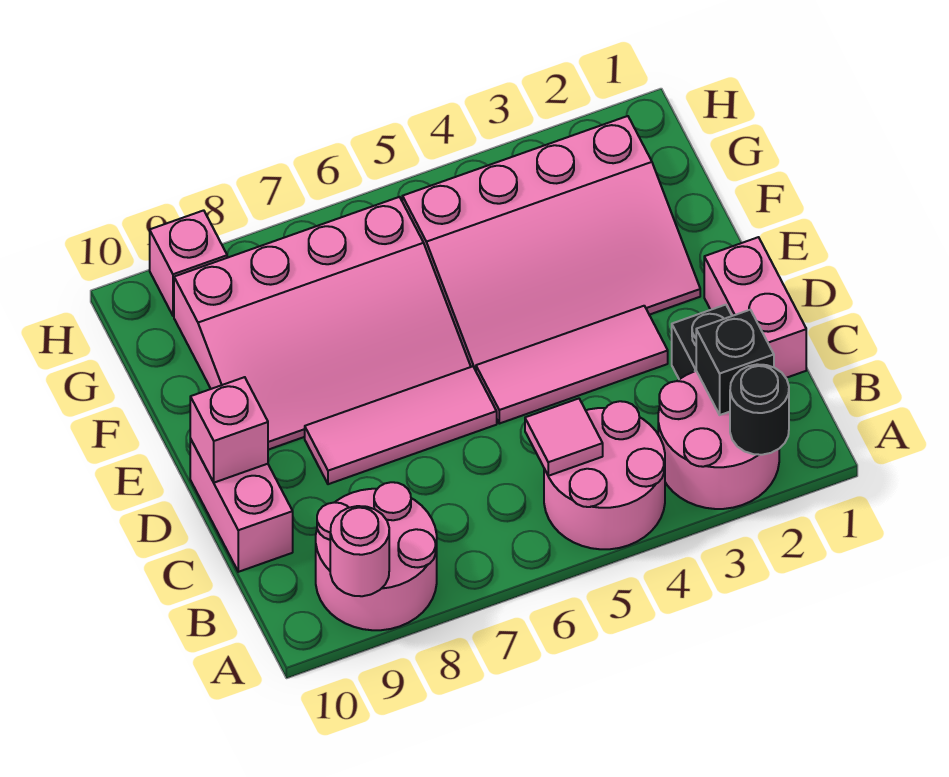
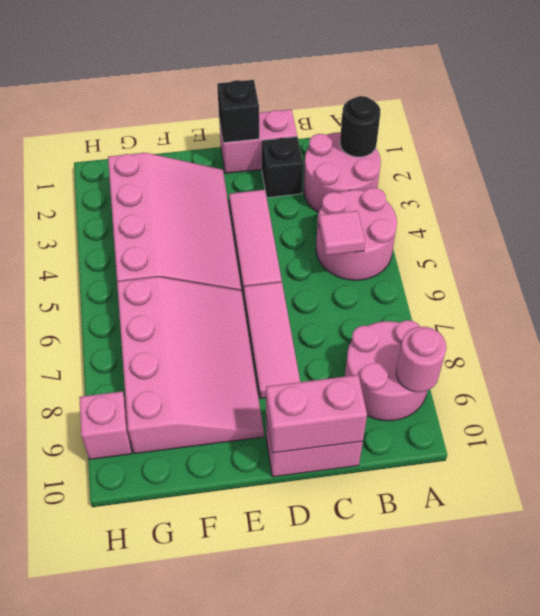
black brick B2 level 2 -> black brick D1 level 2
pink brick D10 level 2 -> pink brick C10:D10 level 2

